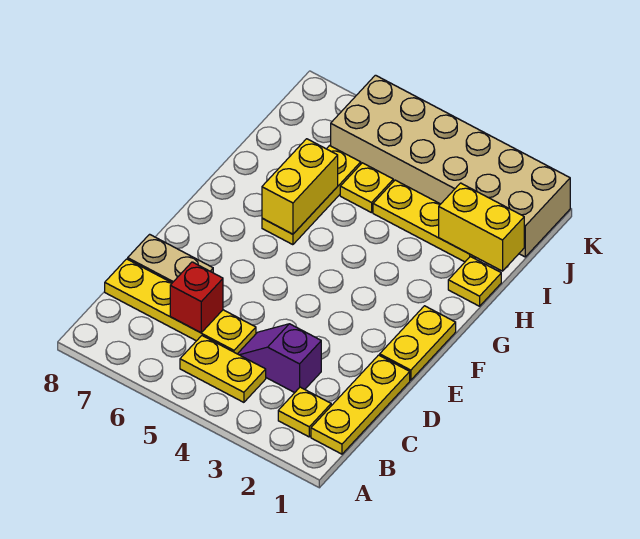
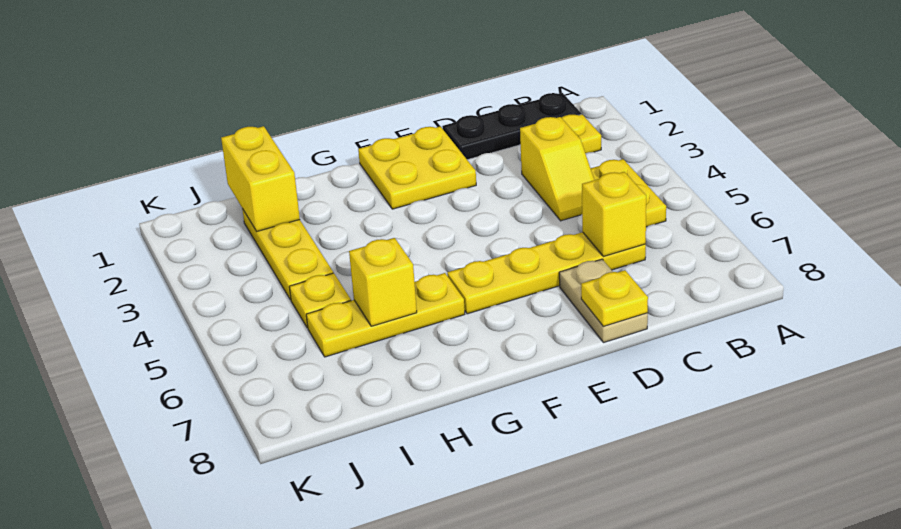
yellow plate B1:D1 level 1 -> black plate B1:D1 level 1
purple slope C3:C4 level 1 top 3 -> yellow slope C3:C4 level 1 top 3
yellow plate C5:C8 level 1 -> yellow plate C6:F6 level 1
red brick C6 level 2 -> yellow brick C6 level 2
yellow plate E1:F1 level 1 -> yellow plate E1:F2 level 1
yellow brick G6:H6 level 2 -> yellow brick H6 level 2
yellow plate H1 level 1 -> yellow plate D8 level 2
tan brick J1:K6 level 1 -> none

